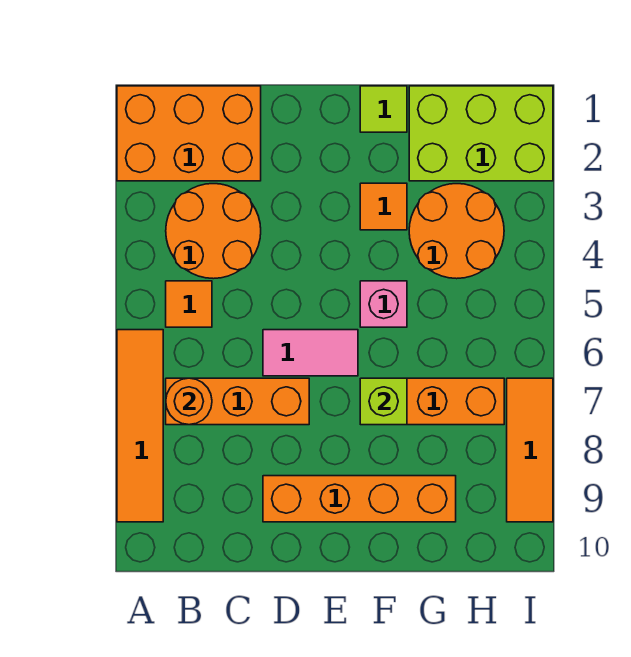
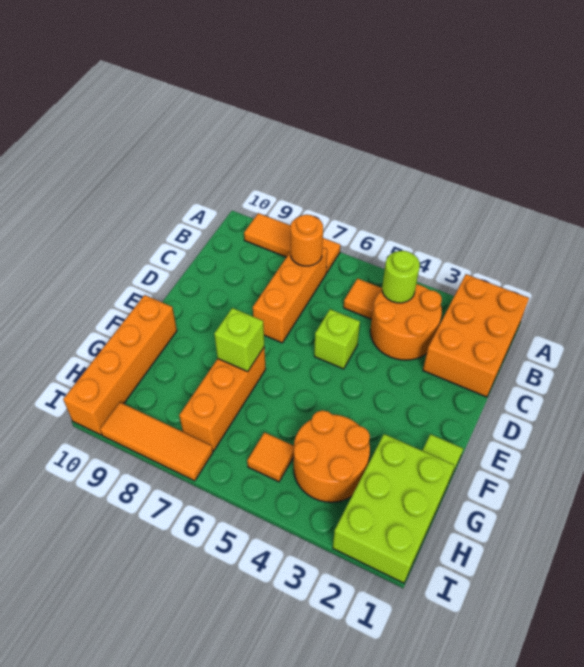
orange tile A6:A9 level 1 -> orange tile A7:A9 level 1
none -> lime round brick B4 level 2
none -> lime brick D5 level 1
pink tile D6:E6 level 1 -> none
orange brick D9:G9 level 1 -> orange brick F10:I10 level 1
orange tile F3 level 1 -> orange tile H5 level 1
pink brick F5 level 1 -> none

